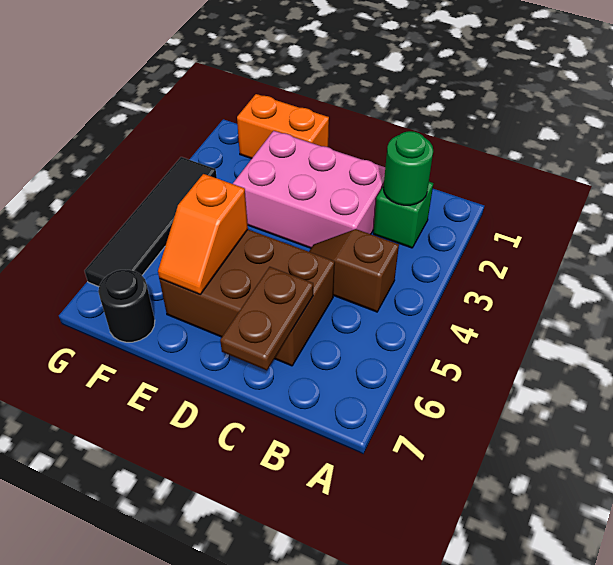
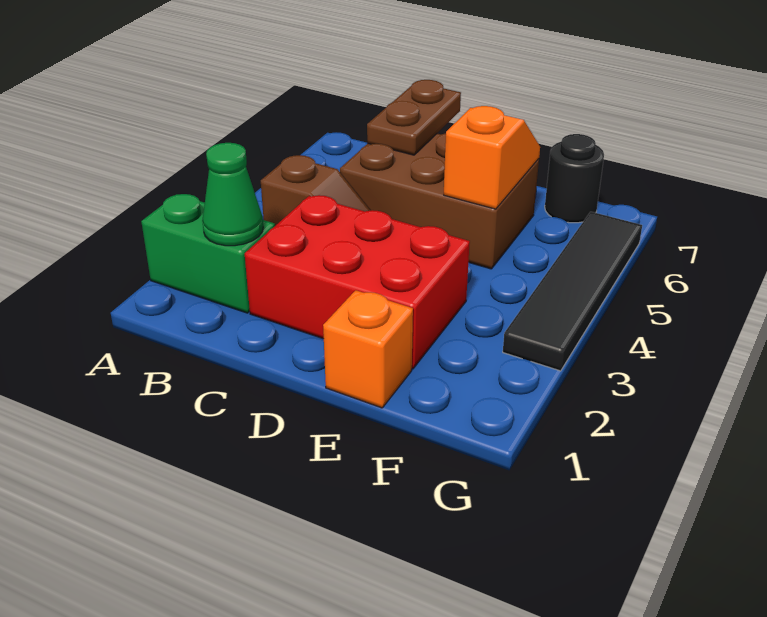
green brick B2 level 1 -> green brick A2:B2 level 1
green round brick B2 level 2 -> green cone B2 level 2
pink brick C2:E3 level 1 -> red brick C2:E3 level 1
orange brick E1:F1 level 1 -> orange brick E1 level 1

